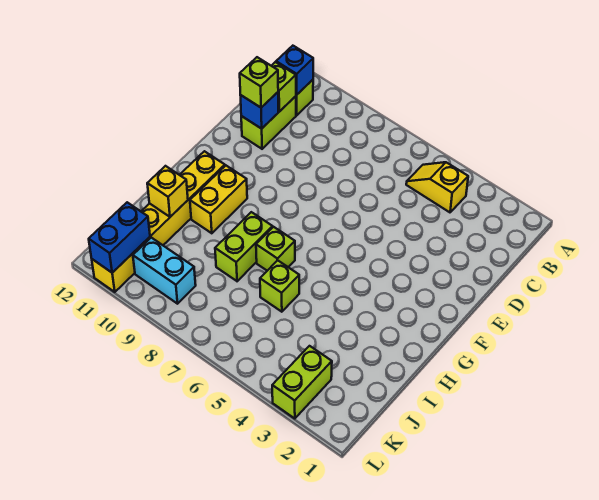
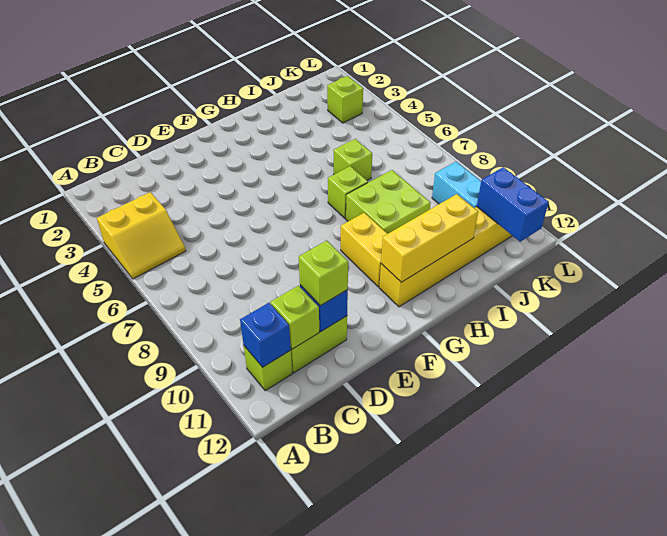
yellow slope B4:B5 level 1 top 4 -> yellow slope A4:B5 level 1 top 4
yellow brick G10:H10 level 1 -> yellow brick G9:G10 level 1
lime brick H8:I8 level 1 -> lime brick H8:I9 level 1
yellow brick I11 level 2 -> yellow brick G11:I11 level 2
lime brick K3:L3 level 1 -> lime brick K3 level 1
blue brick K11:L11 level 2 -> blue brick K11:K12 level 2

